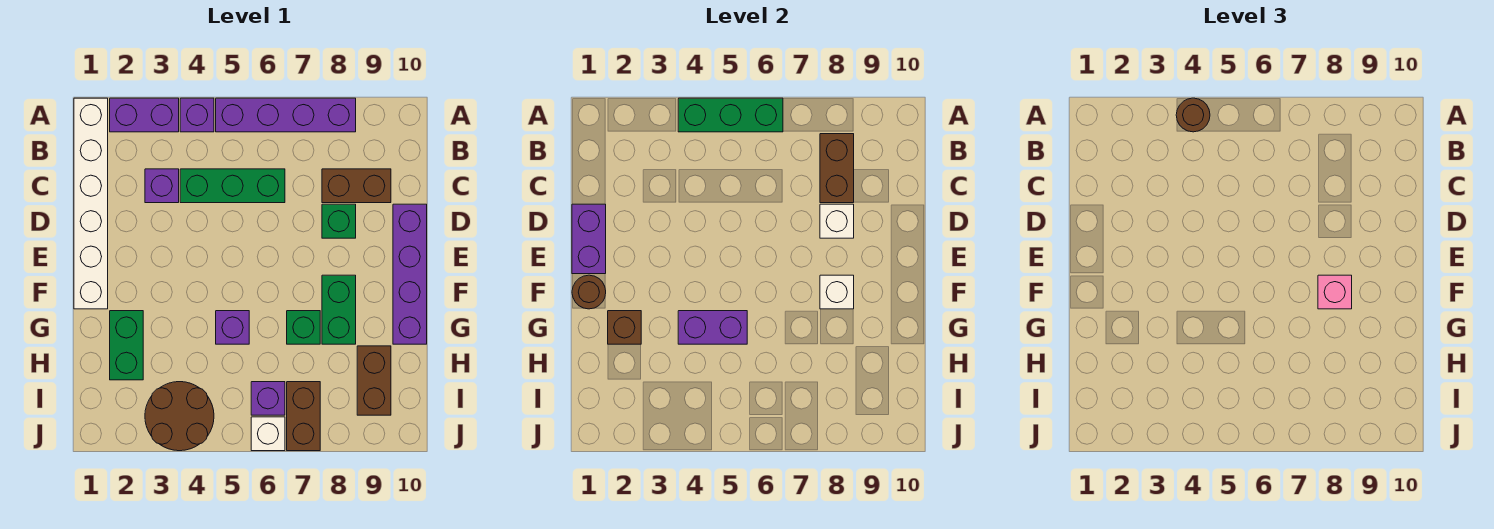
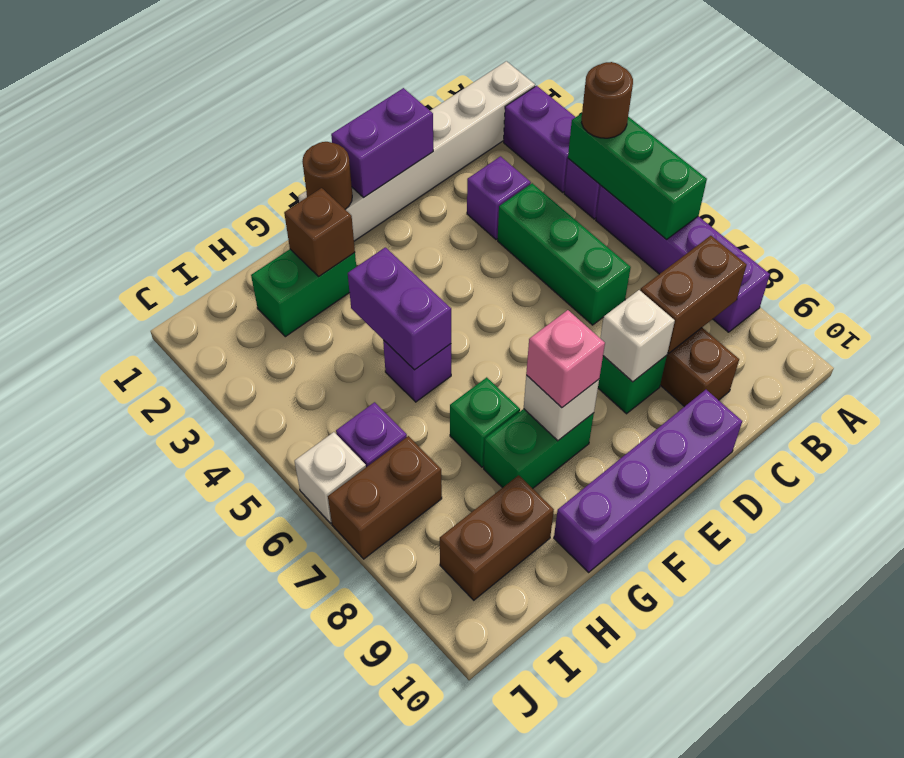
brown round brick I3:J4 level 1 -> none

